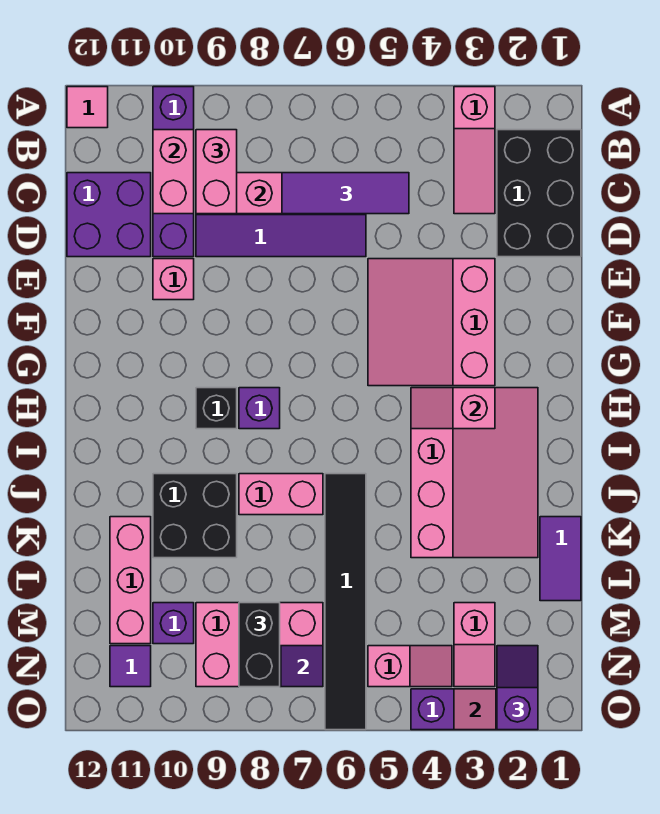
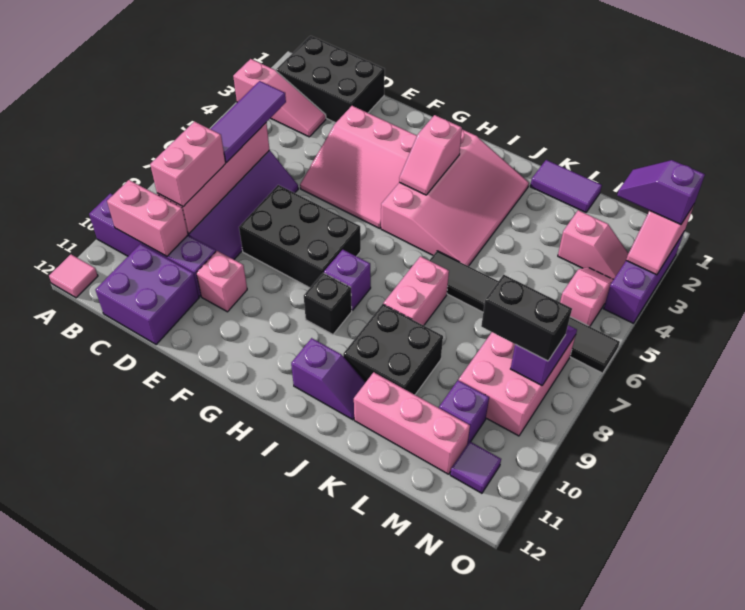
pink brick B9:C9 level 3 -> pink brick C8:C9 level 3
none -> black brick E7:G8 level 1
pink slope H2:K4 level 1 top 4 -> pink slope H2:J5 level 1 top H
none -> purple slope I11:J11 level 1 top I

